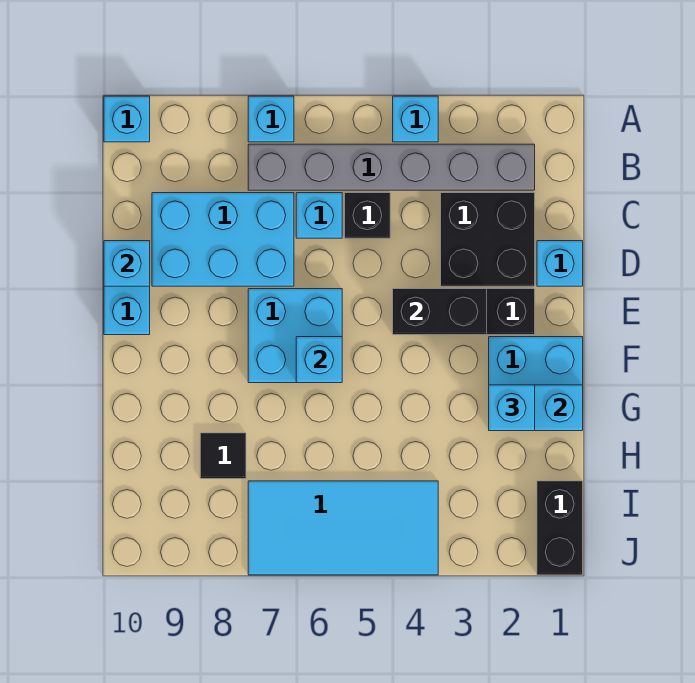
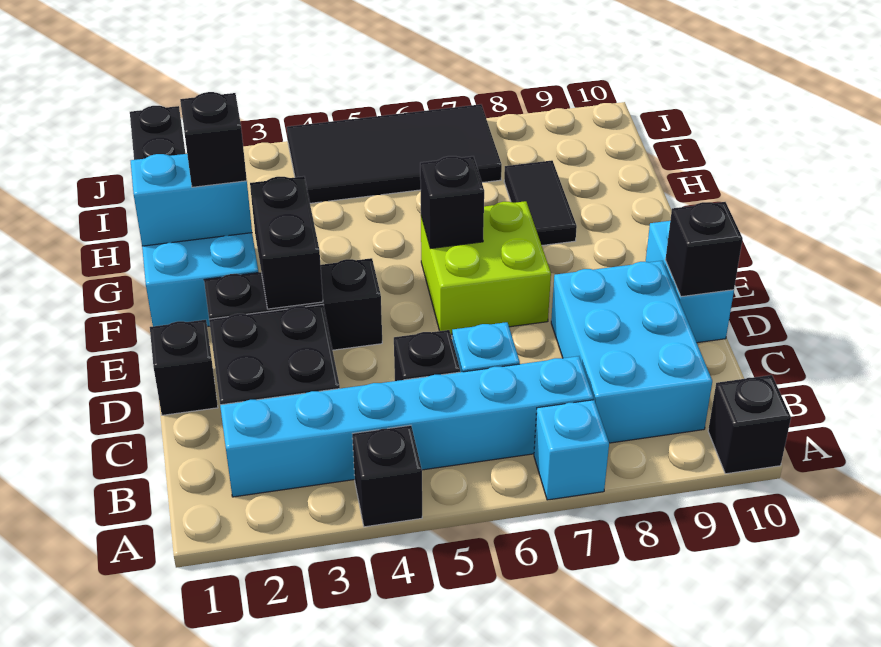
cyan brick A4 level 1 -> black brick A4 level 1
cyan brick A10 level 1 -> black brick A10 level 1
grey brick B2:B7 level 1 -> cyan brick B2:B7 level 1
cyan brick C7:D9 level 1 -> cyan brick B8:D9 level 1
cyan brick D1 level 1 -> black brick D1 level 1
cyan brick D10 level 2 -> black brick D10 level 2
black brick E3:E4 level 2 -> black brick E3:F3 level 2
cyan brick E6:F7 level 1 -> lime brick E6:F7 level 1
cyan brick F6 level 2 -> black brick F6 level 2
cyan brick G2 level 3 -> black brick G2 level 3
black tile H8 level 1 -> black tile G8:H8 level 1
cyan tile I4:J7 level 1 -> black tile I4:J7 level 1

